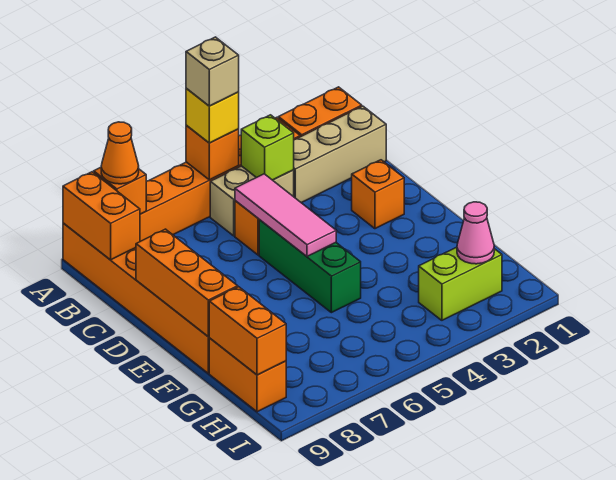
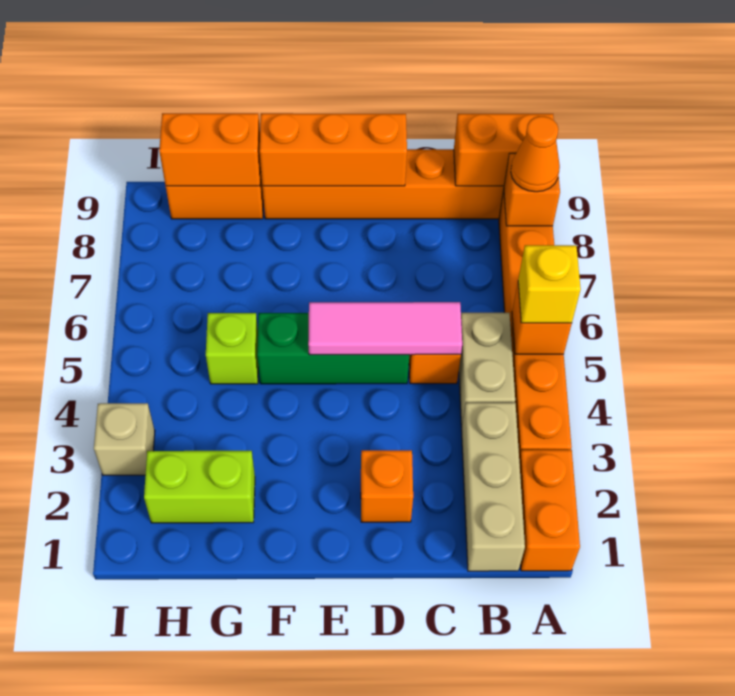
tan brick A5 level 4 -> tan brick I3 level 1
lime brick B4 level 2 -> lime brick G5 level 1
lime brick H2:H3 level 1 -> lime brick G2:H2 level 1
pink cone H2 level 2 -> none

